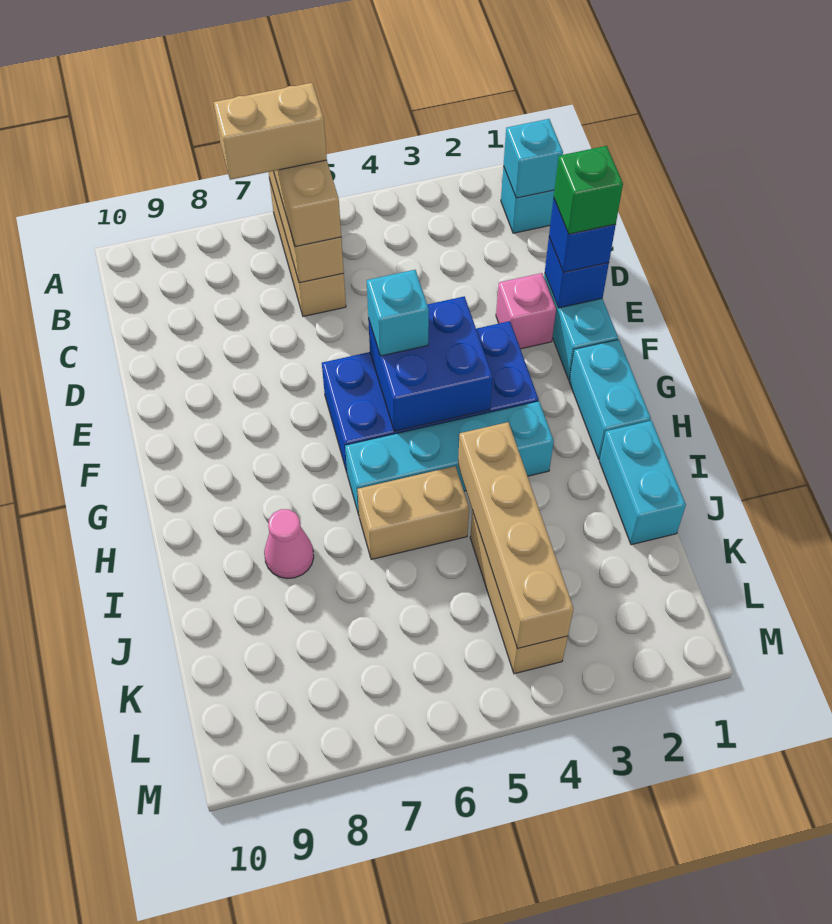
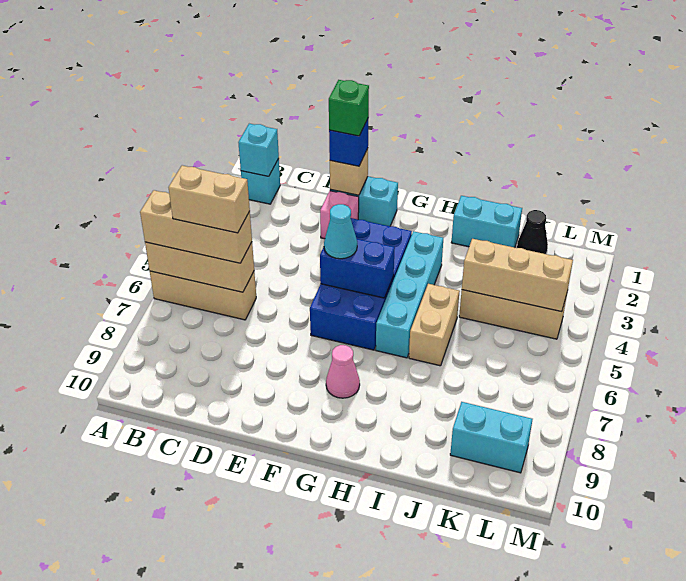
tan brick B6:B7 level 4 -> tan brick B6:C6 level 4
blue brick E1 level 2 -> tan brick E1 level 2
blue brick F4:G5 level 2 -> blue brick F5:G5 level 2
cyan brick F5 level 3 -> cyan cone F5 level 3
cyan brick G1:H1 level 1 -> cyan brick K9:L9 level 1
tan brick I4:L4 level 2 -> tan brick J4:L4 level 2
pink cone I8 level 1 -> pink cone G8 level 1
none -> black cone K1 level 1

